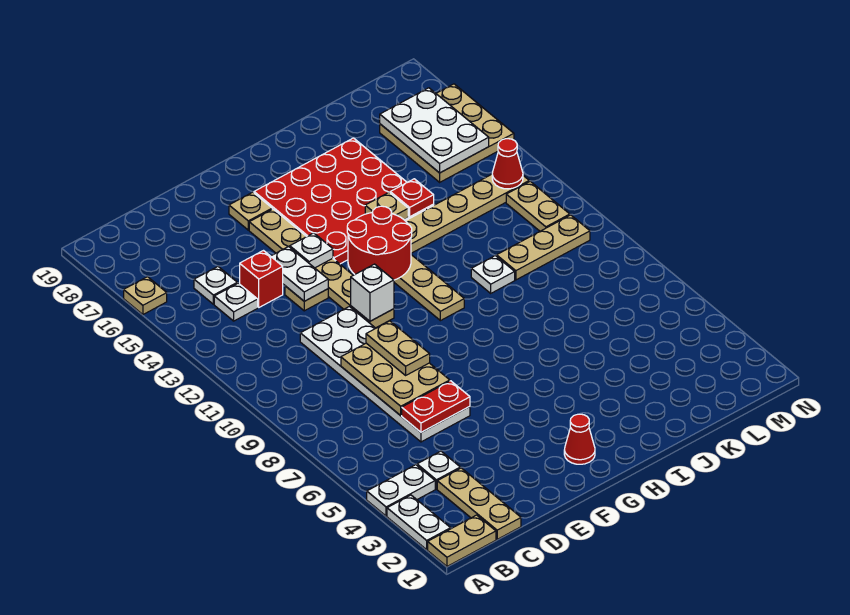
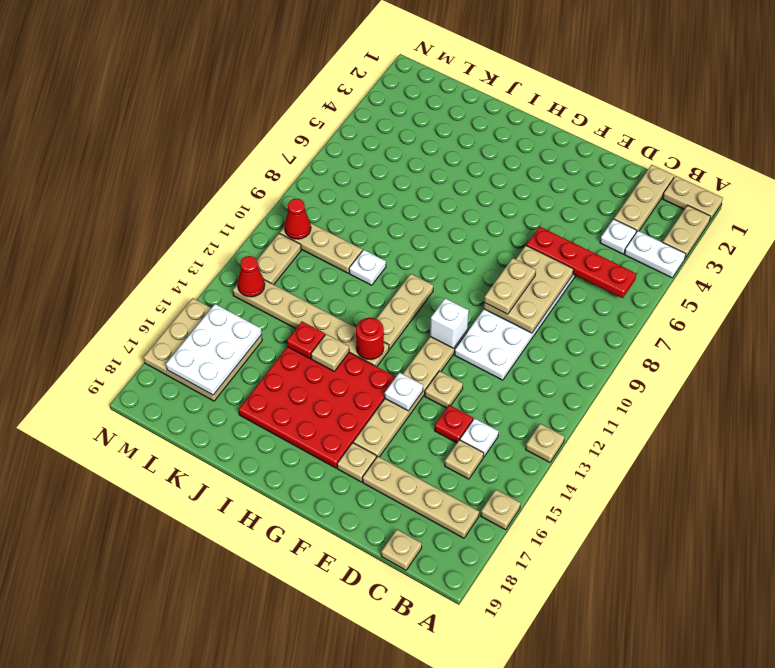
white plate A2:A3 level 1 -> tan plate A2:A3 level 1
none -> tan plate A13 level 1
none -> tan plate B17:E17 level 1
white plate C15 level 1 -> tan plate C15 level 1
none -> tan plate C19 level 1
red plate D6:E6 level 2 -> red plate B6:E6 level 2
red brick D14 level 1 -> red plate D14 level 1
white plate E13:E14 level 2 -> none
red cone G2 level 1 -> red cone M10 level 2
red round brick G12:H13 level 2 -> red round brick H13 level 2

